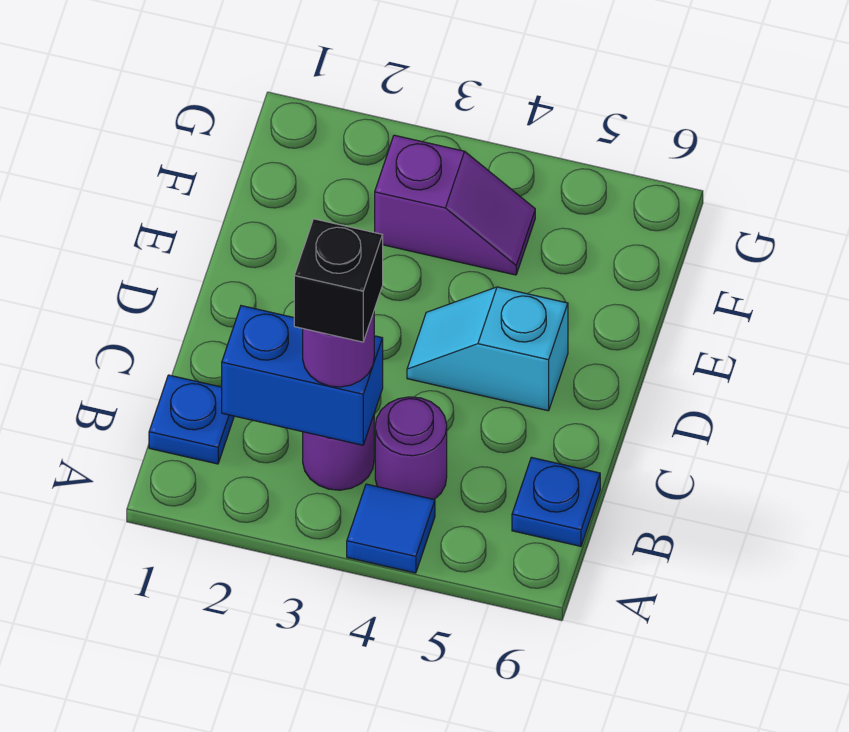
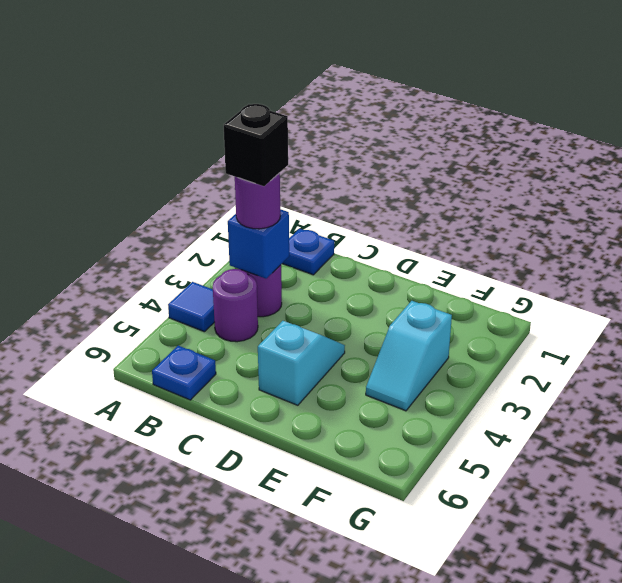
blue brick B2:B3 level 2 -> blue brick B3 level 2
purple slope F3:F4 level 1 top 3 -> cyan slope F3:F4 level 1 top 3

